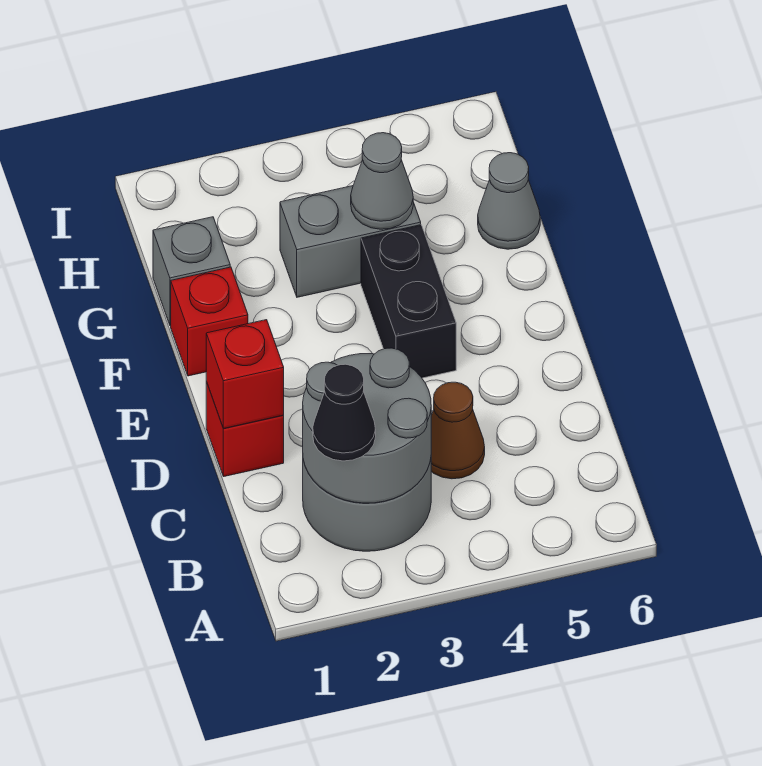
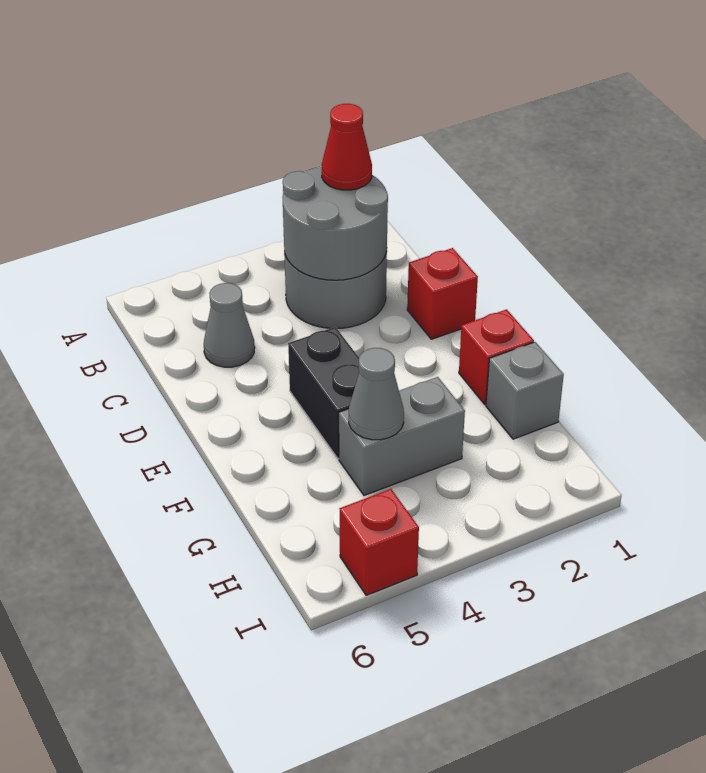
black cone B2 level 3 -> red cone B2 level 3
brown cone C4 level 1 -> none
red brick D1 level 2 -> red brick I5 level 1
grey cone G6 level 1 -> grey cone C5 level 1

